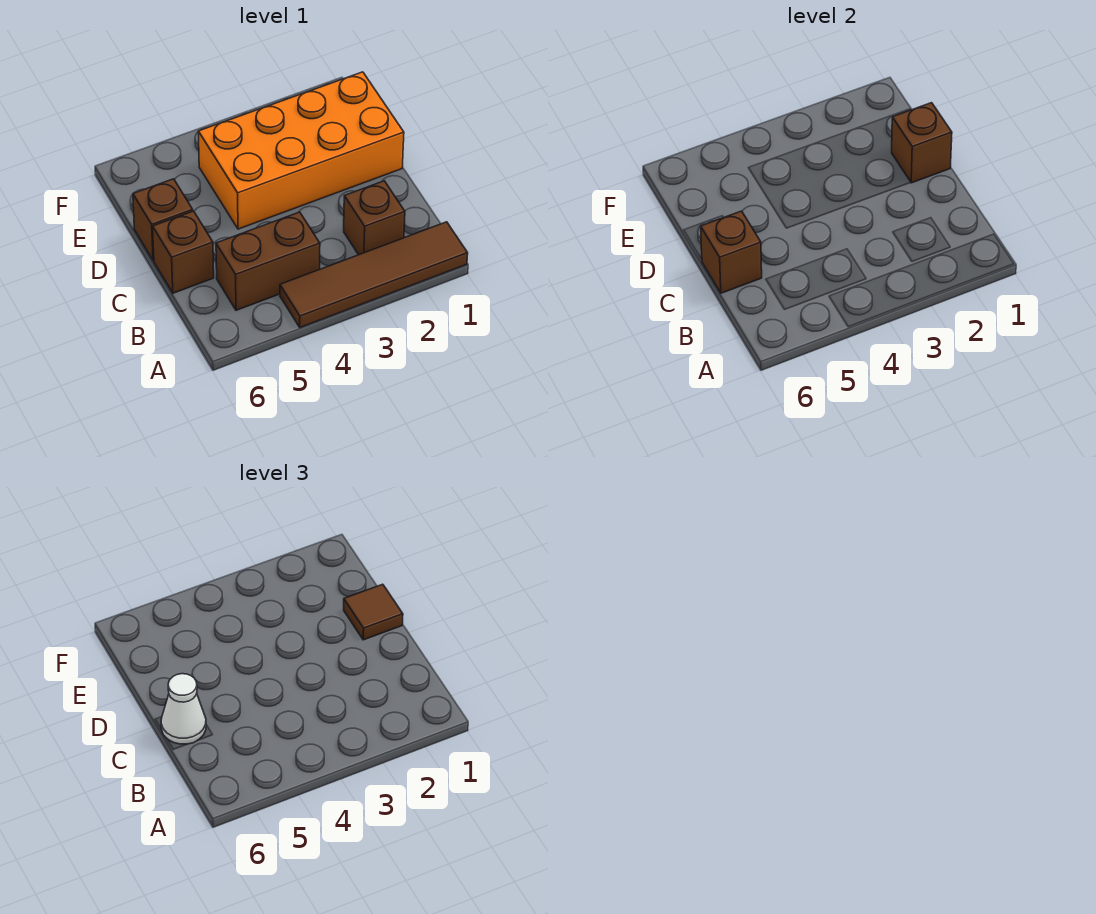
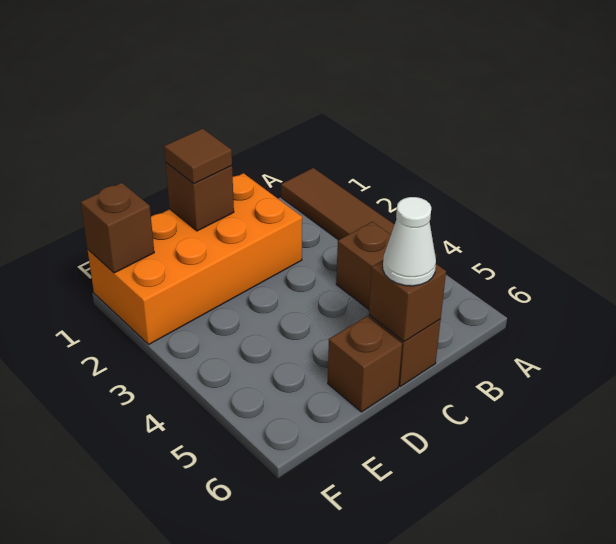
brown brick B2 level 1 -> brown brick F1 level 2
orange brick D1:E4 level 1 -> orange brick C1:F2 level 1

